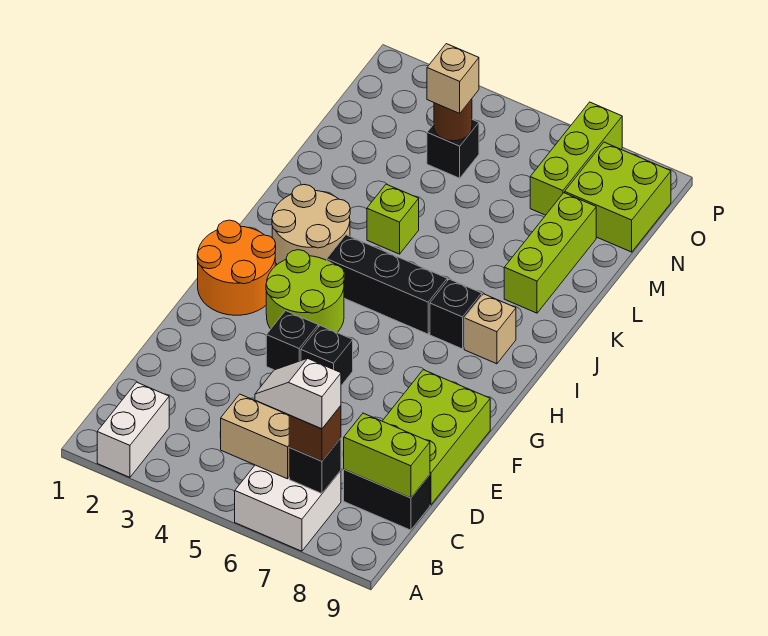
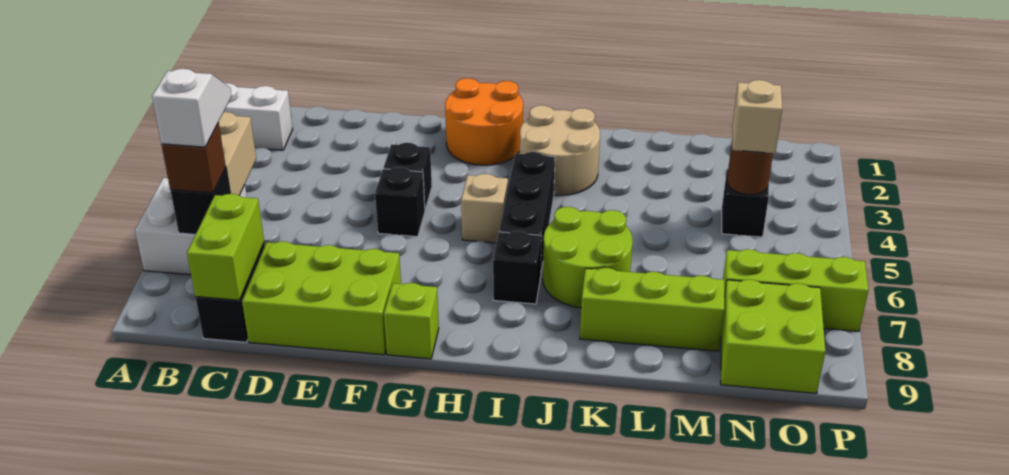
lime round brick G3:H4 level 1 -> lime round brick J6:K7 level 1
tan brick I8 level 1 -> tan brick H5 level 1
lime brick K4 level 1 -> lime brick G9 level 1

